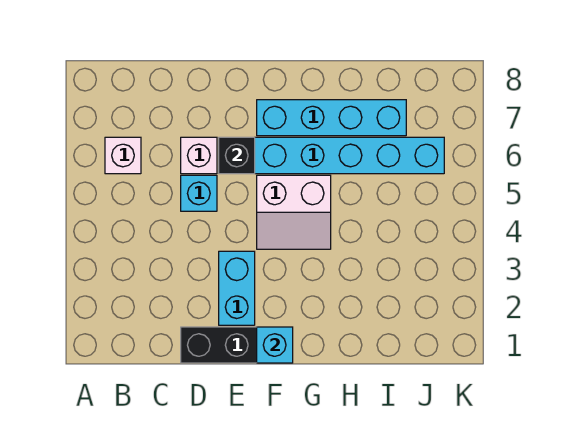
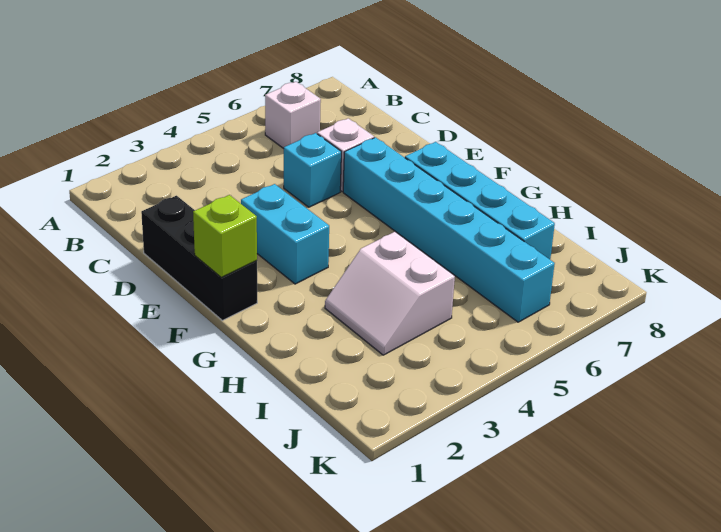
cyan brick E2:E3 level 1 -> cyan brick E3:F3 level 1
black brick E6 level 2 -> none
cyan brick F1 level 2 -> lime brick F1 level 2
white slope F4:G5 level 1 top 5 -> white slope H3:I4 level 1 top 4

